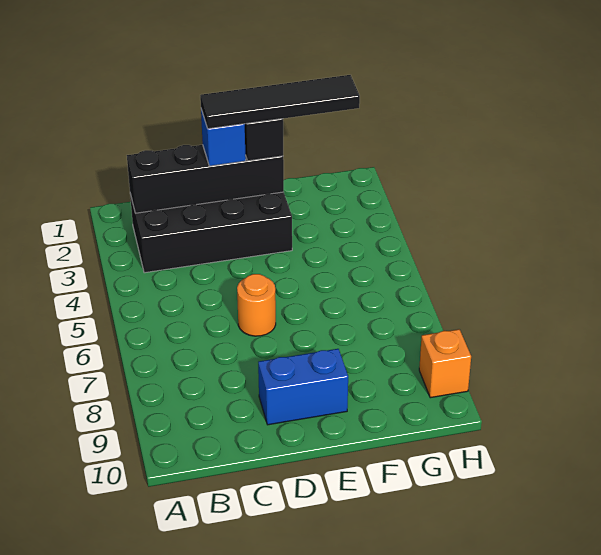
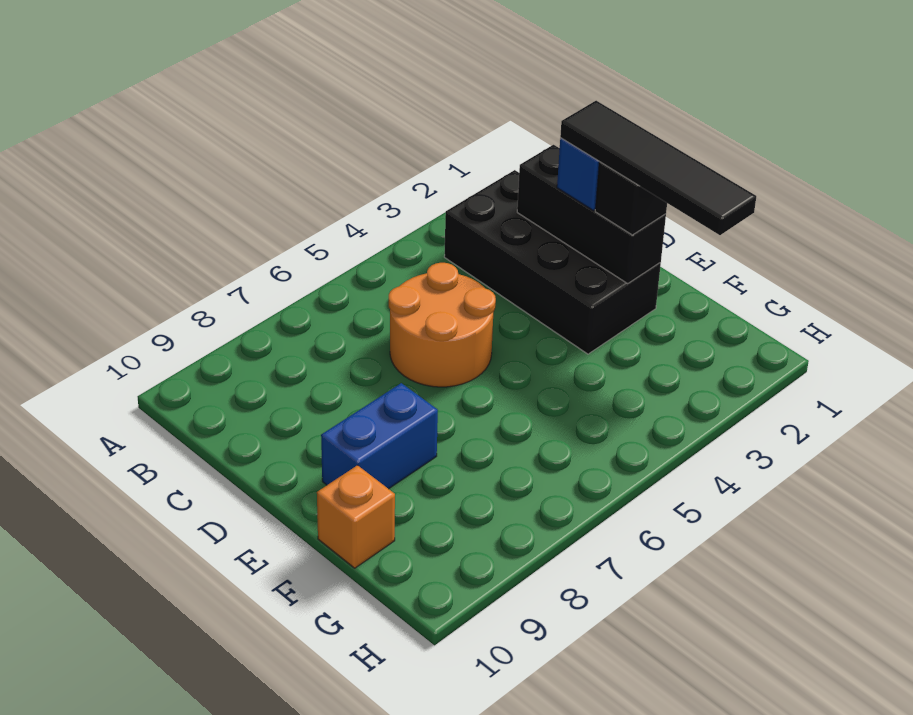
black brick B2:E2 level 2 -> black brick C2:E2 level 2
orange round brick D6 level 1 -> orange round brick C5:D6 level 1
blue brick D9:E9 level 1 -> blue brick E8:E9 level 1
orange brick H9 level 1 -> orange brick F10 level 1

